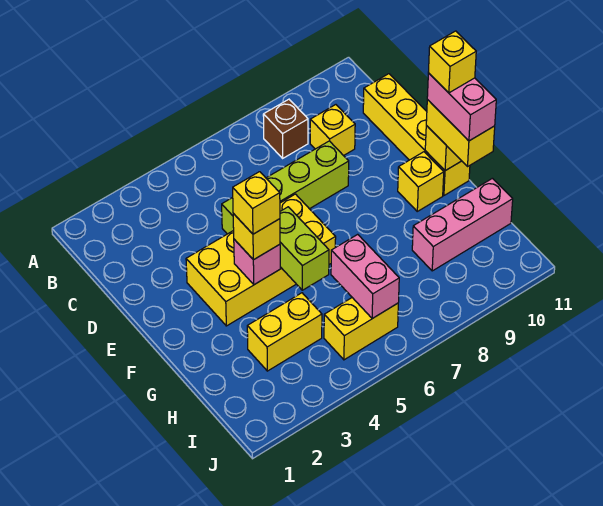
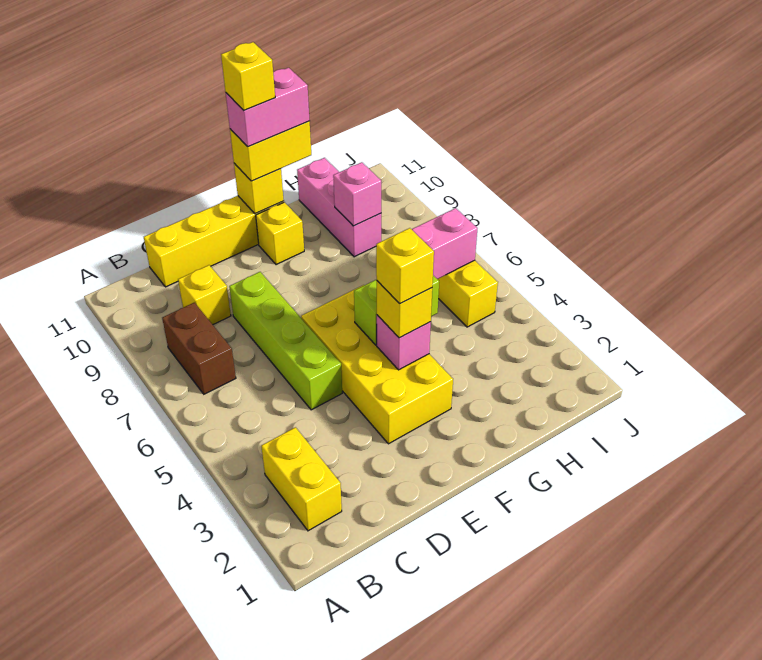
brown brick B8 level 1 -> brown brick B7:B8 level 1
yellow brick H3:H4 level 1 -> yellow brick B2:B3 level 1
none -> pink brick H9 level 2

